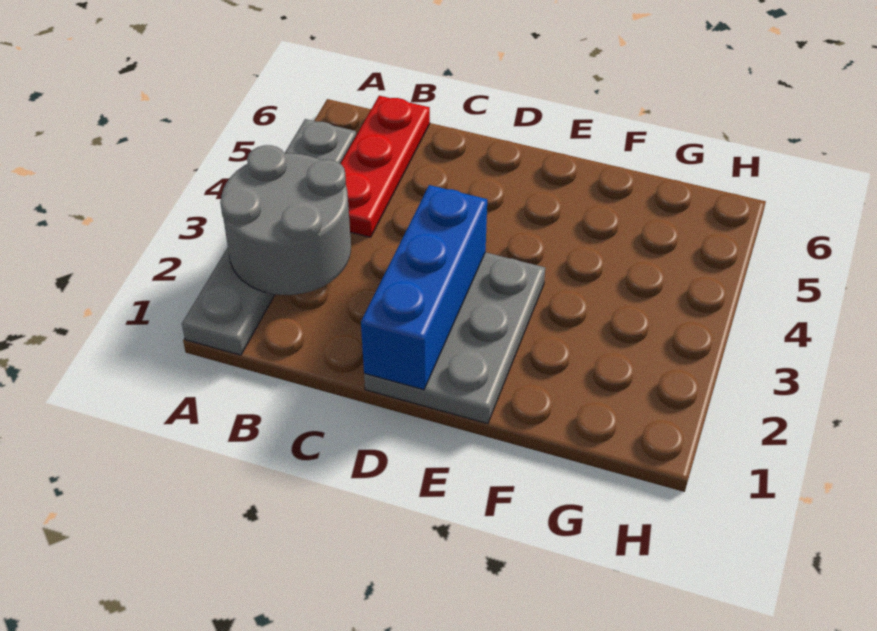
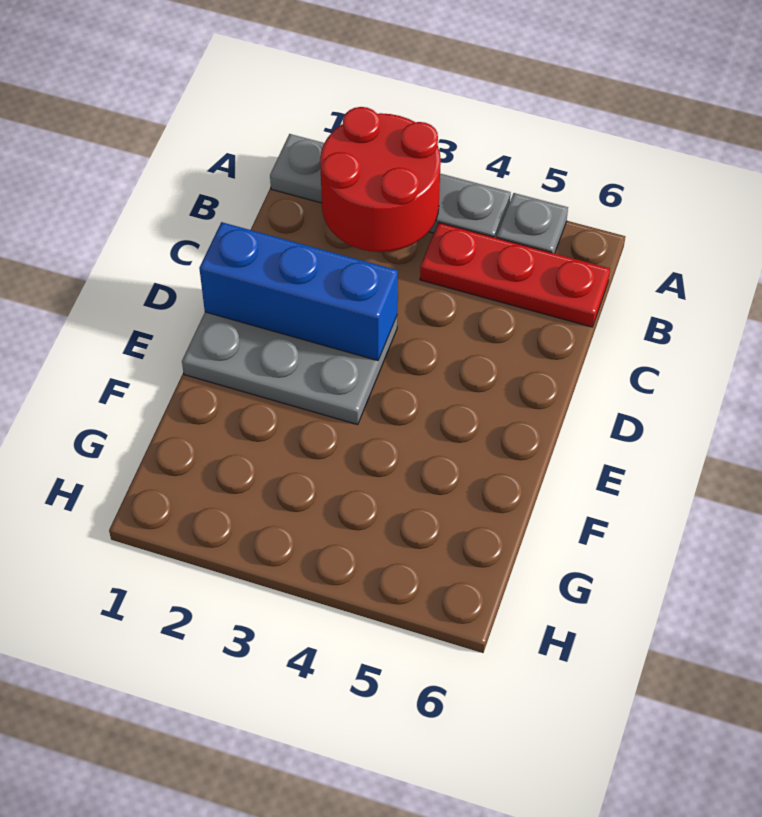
grey round brick A2:B3 level 2 -> red round brick A2:B3 level 2

